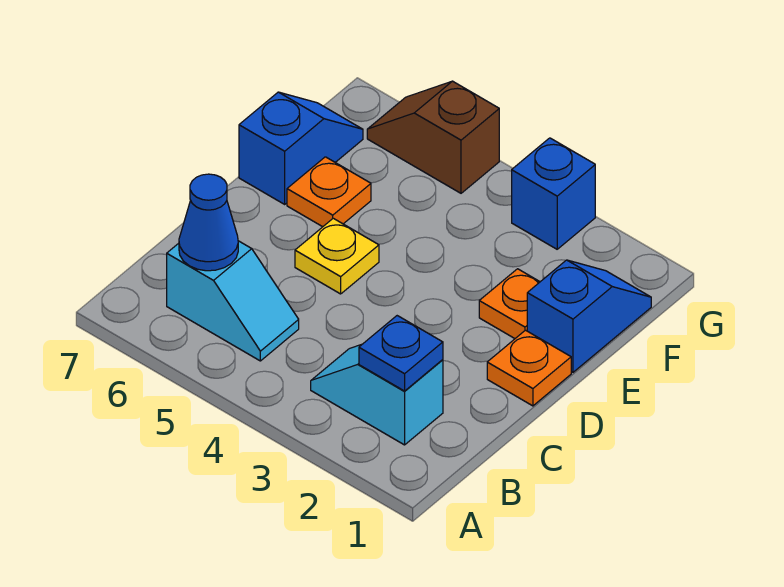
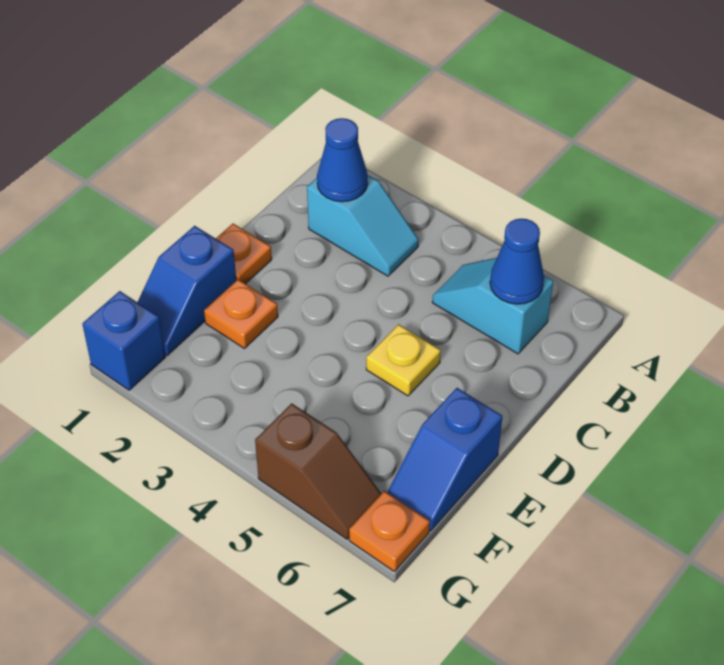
blue plate B2 level 2 -> blue cone B2 level 2
orange plate E6 level 1 -> orange plate G7 level 1
blue brick G3 level 1 -> blue brick G1 level 1

